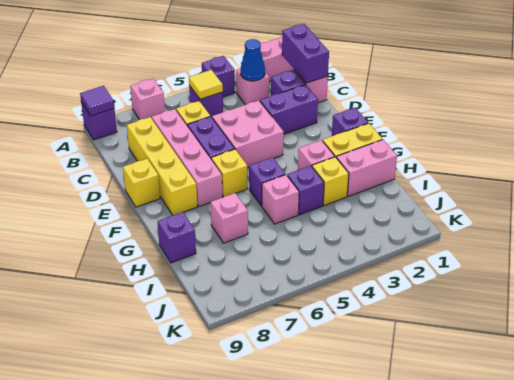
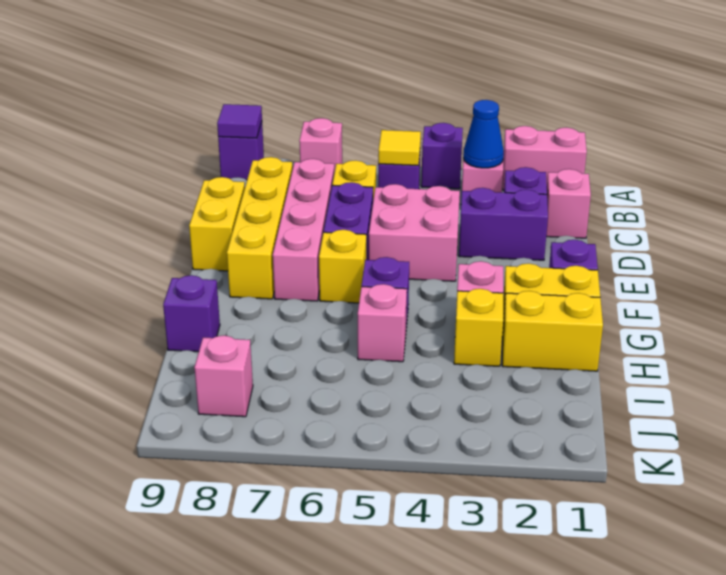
purple brick B1:C1 level 2 -> none
yellow brick E9 level 1 -> yellow brick D9:E9 level 1
pink brick H1:H2 level 1 -> yellow brick H1:H2 level 1
purple brick H4 level 1 -> none
pink brick H7 level 1 -> pink brick J8 level 1

